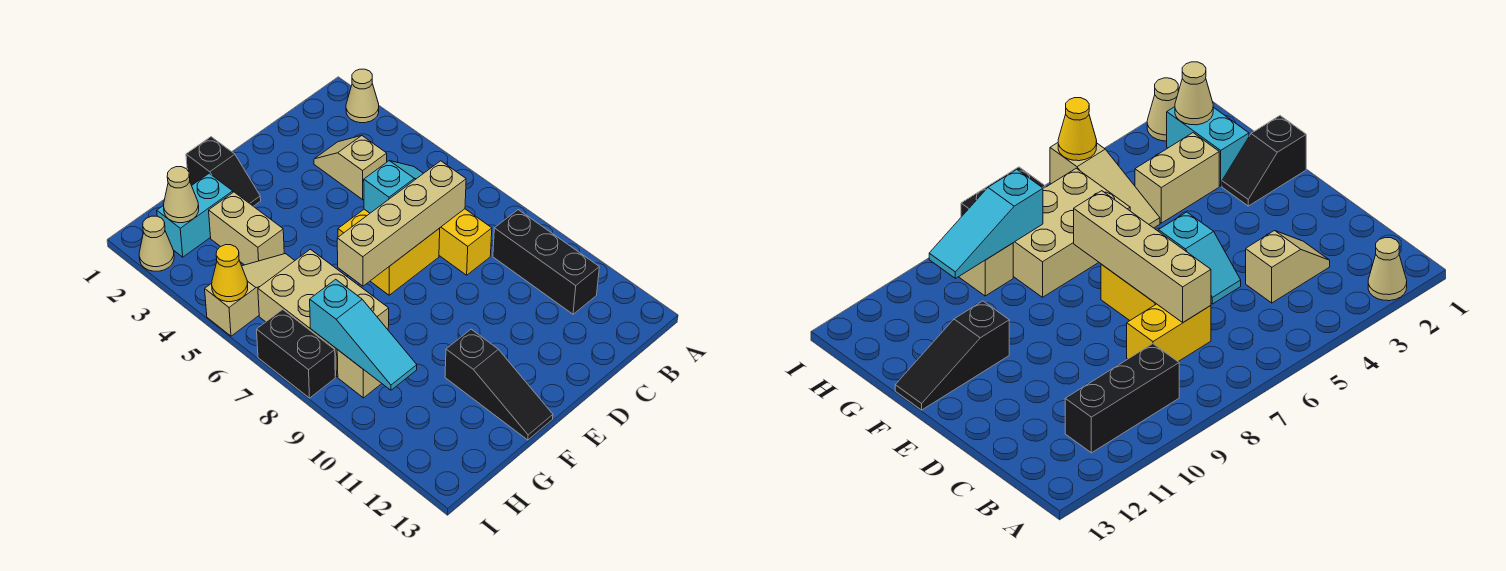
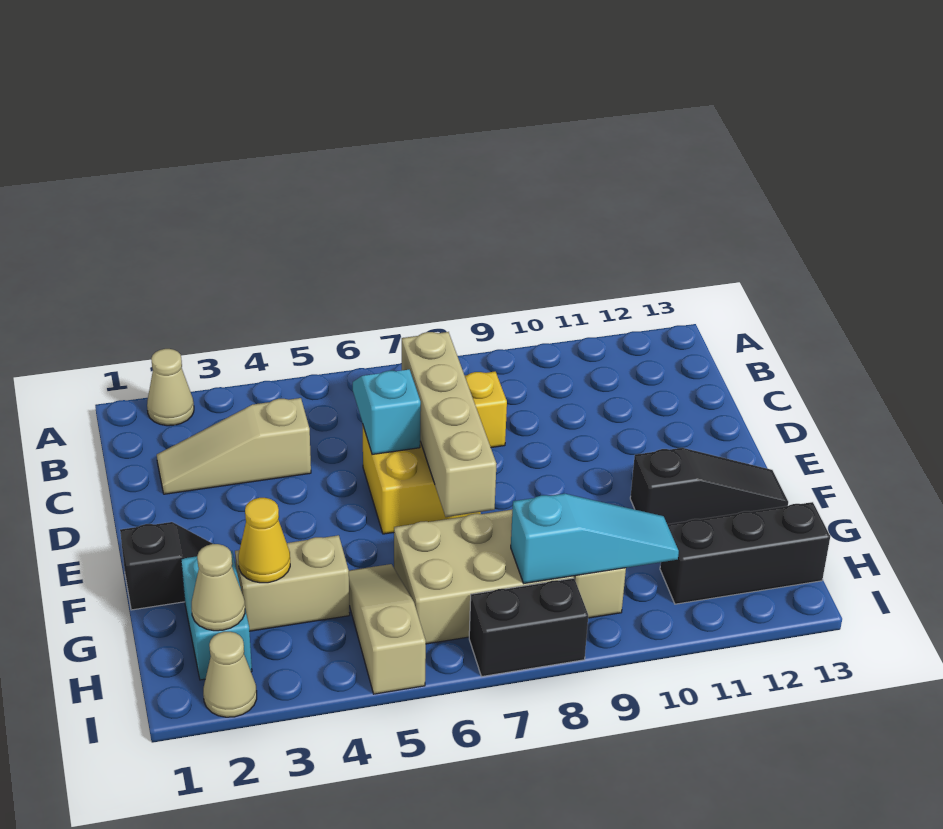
black brick B9:B11 level 1 -> black brick H11:H13 level 1
tan slope C3:C4 level 1 top 4 -> tan slope C2:C4 level 1 top 4
yellow cone I5 level 2 -> yellow cone G3 level 2

